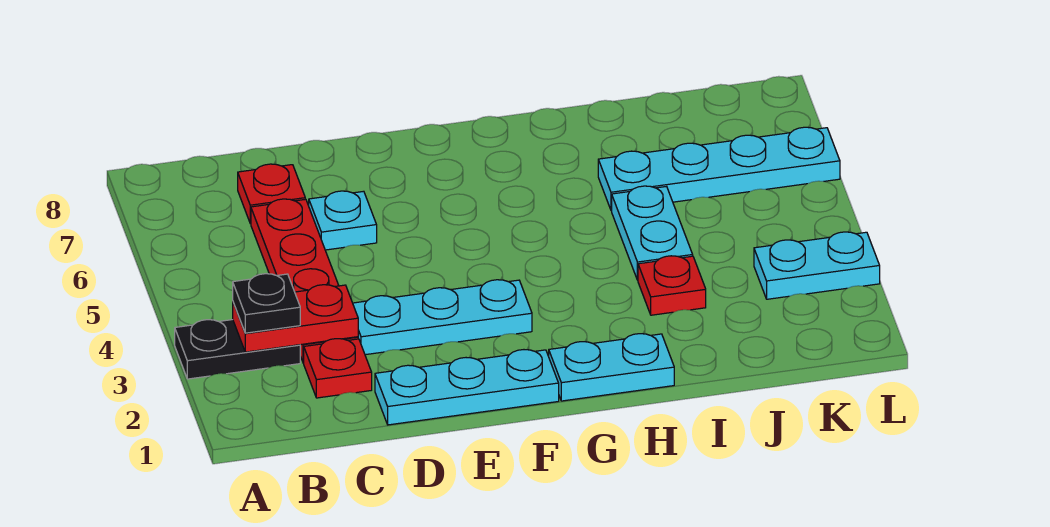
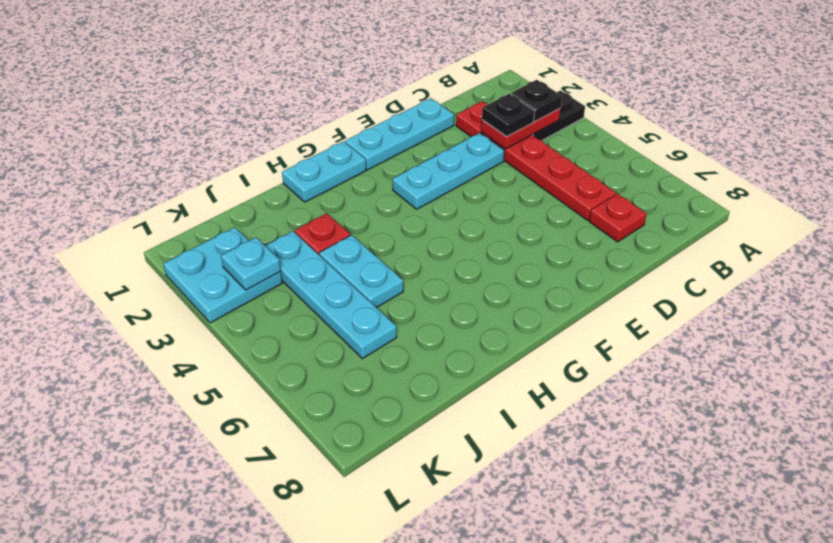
none -> black plate C3 level 3
cyan plate D6 level 1 -> cyan plate K3 level 2
cyan plate I6:L6 level 1 -> cyan plate J3:J6 level 1
cyan plate K3:L3 level 1 -> cyan plate K2:L3 level 1

